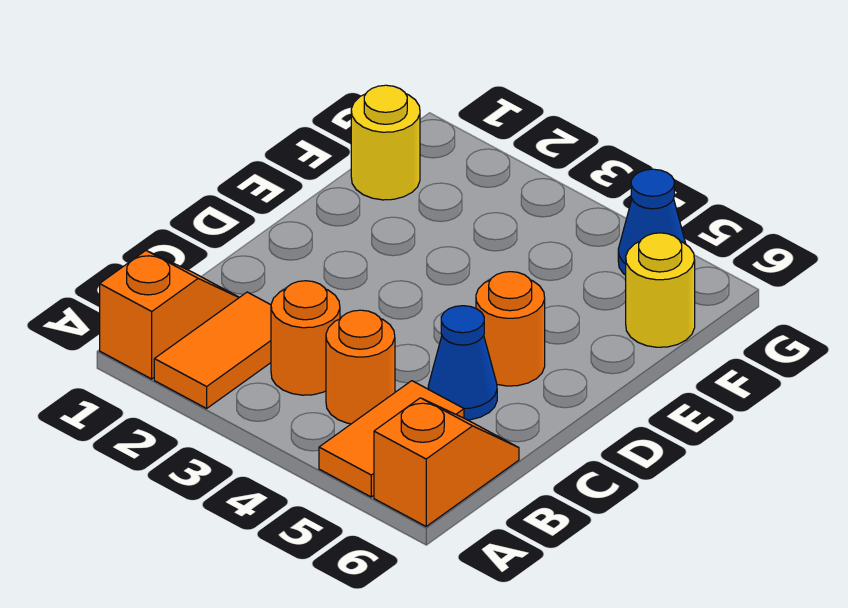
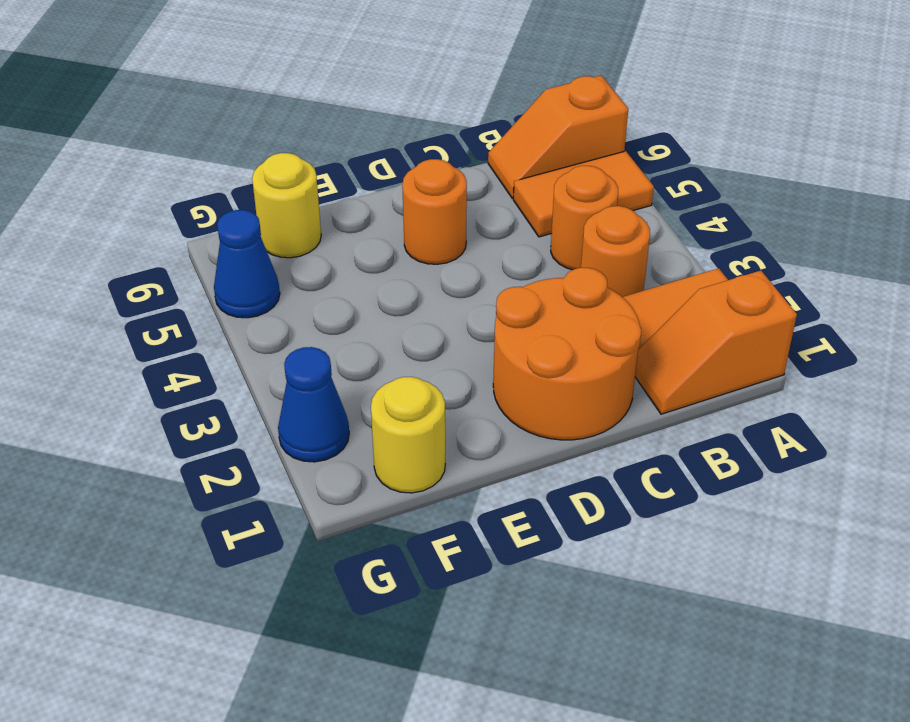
none -> orange round brick C1:D2 level 1
blue cone C5 level 1 -> blue cone G2 level 1

